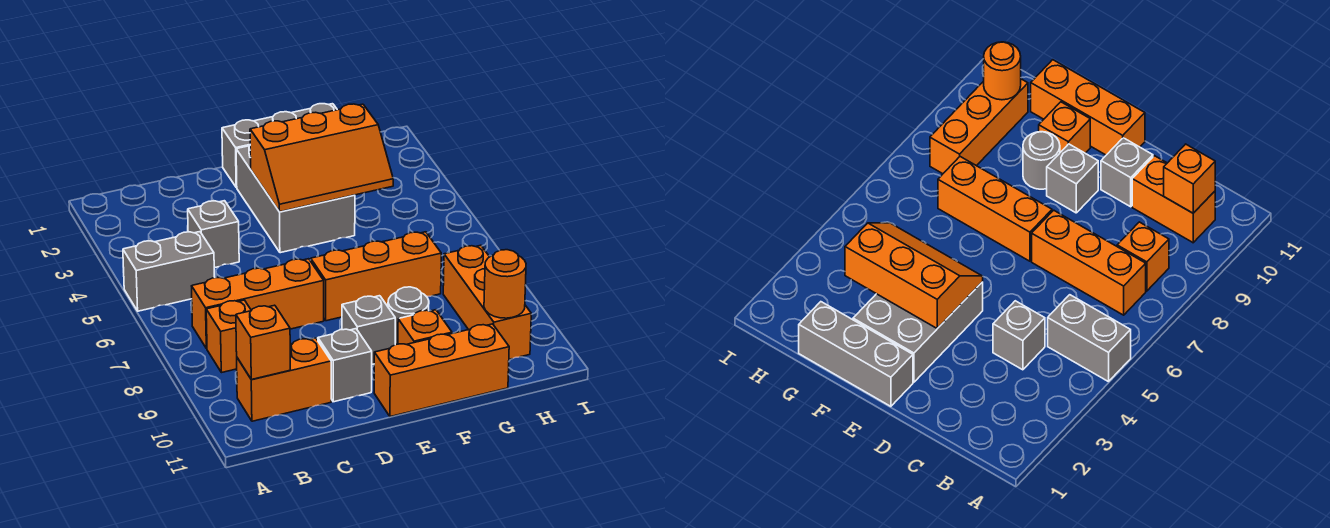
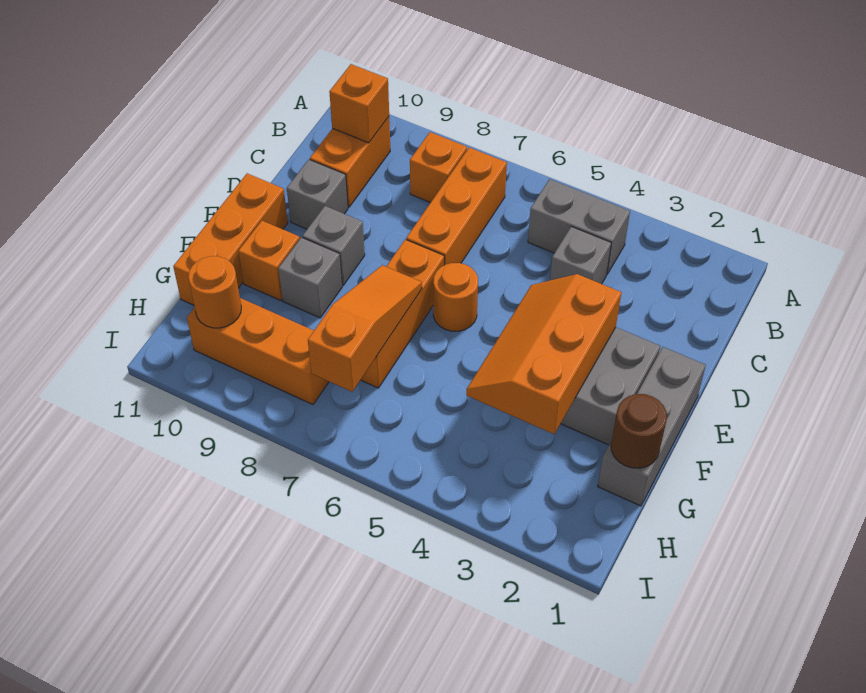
grey brick A5:B5 level 1 -> grey brick B4:B5 level 1
none -> orange round brick E6 level 1
none -> orange slope F7:H7 level 2 top H
grey round brick F9 level 1 -> grey brick F9 level 1
none -> brown round brick G1 level 2

